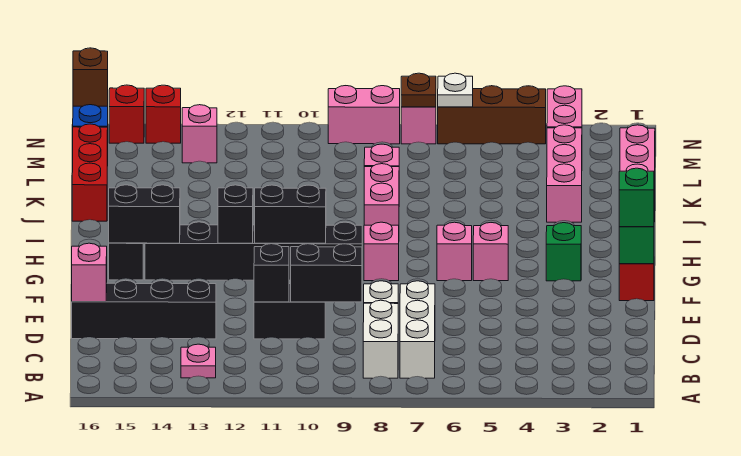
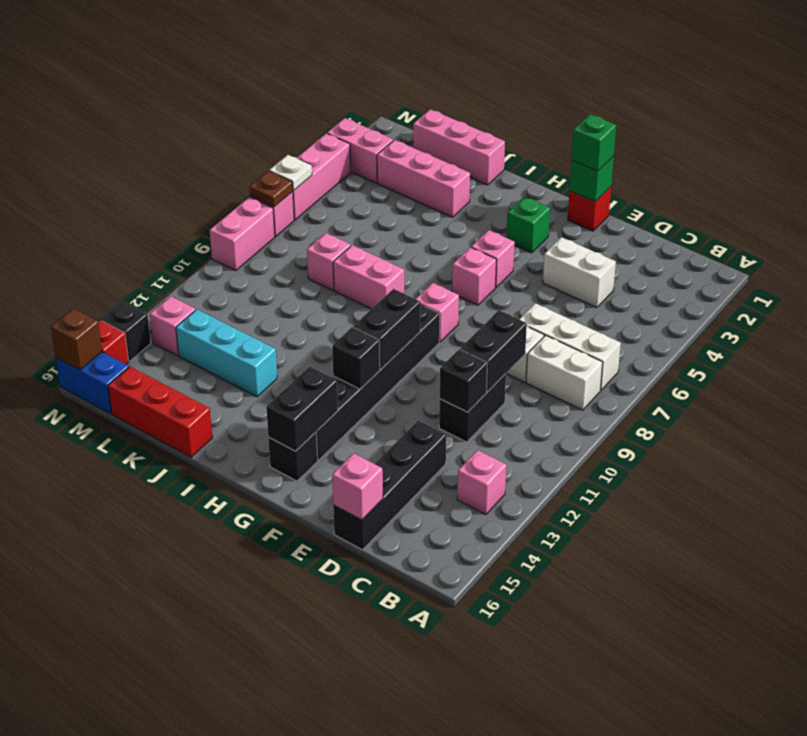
pink plate B13 level 1 -> pink brick B13 level 1
none -> white brick D4:E4 level 1
none -> cyan brick J13:L13 level 1
brown brick N4:N6 level 1 -> pink brick N4:N6 level 1
red brick N14 level 1 -> black brick N14 level 1

